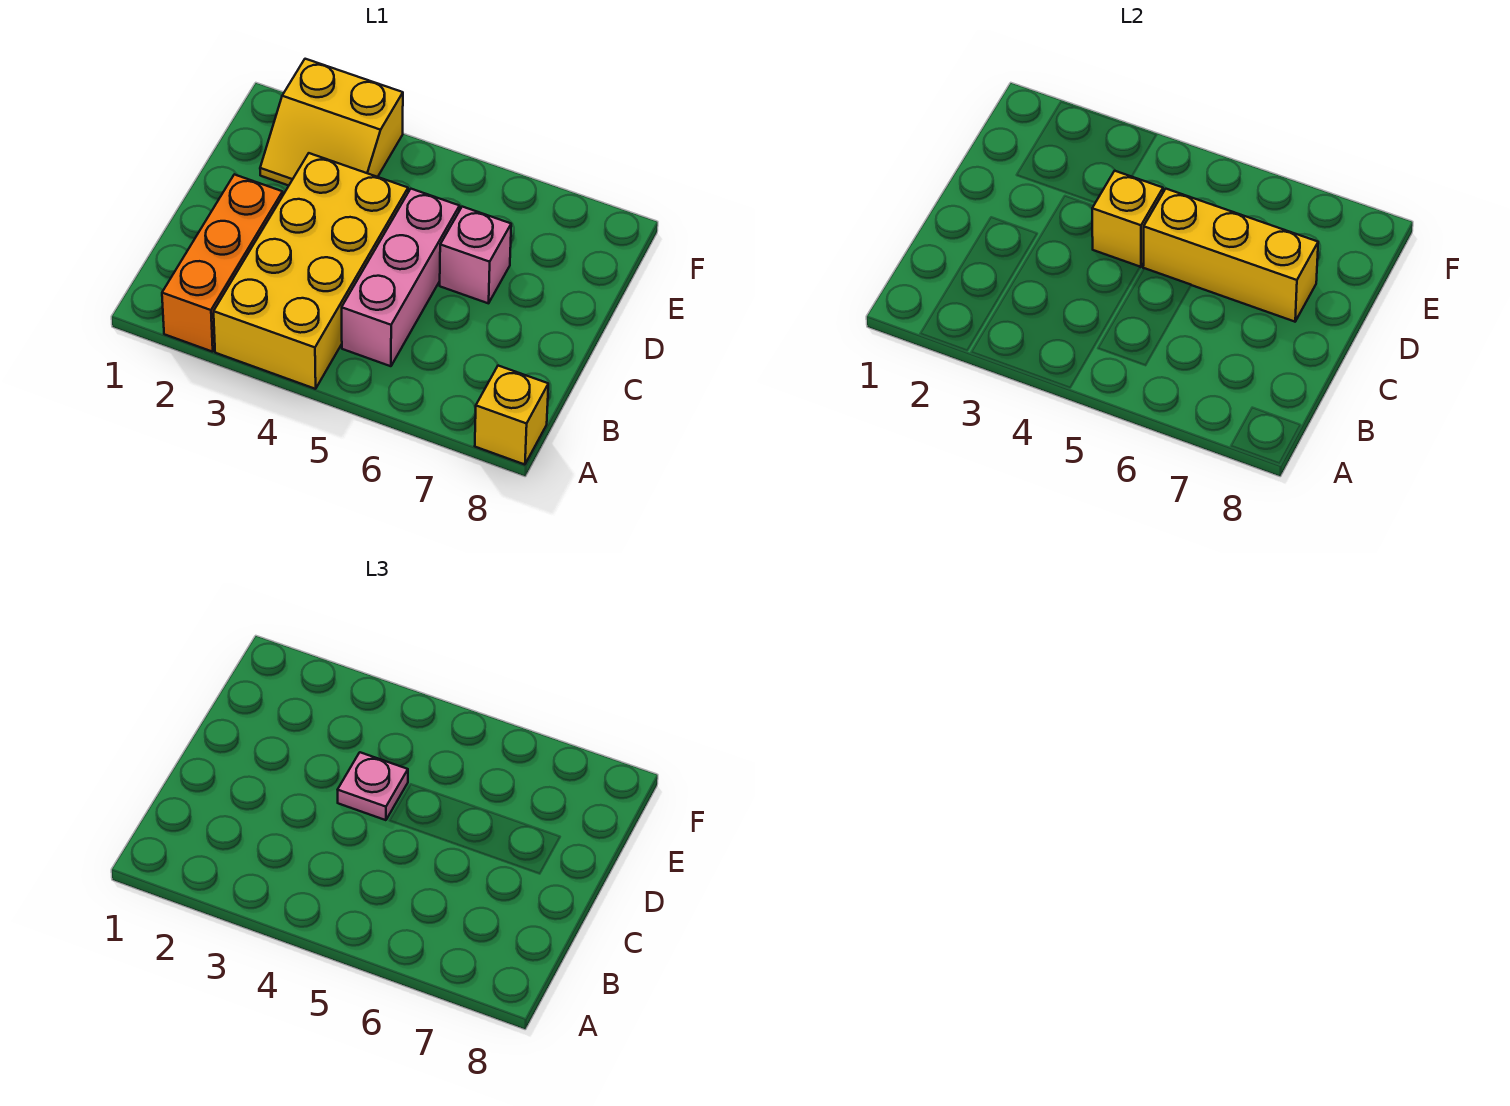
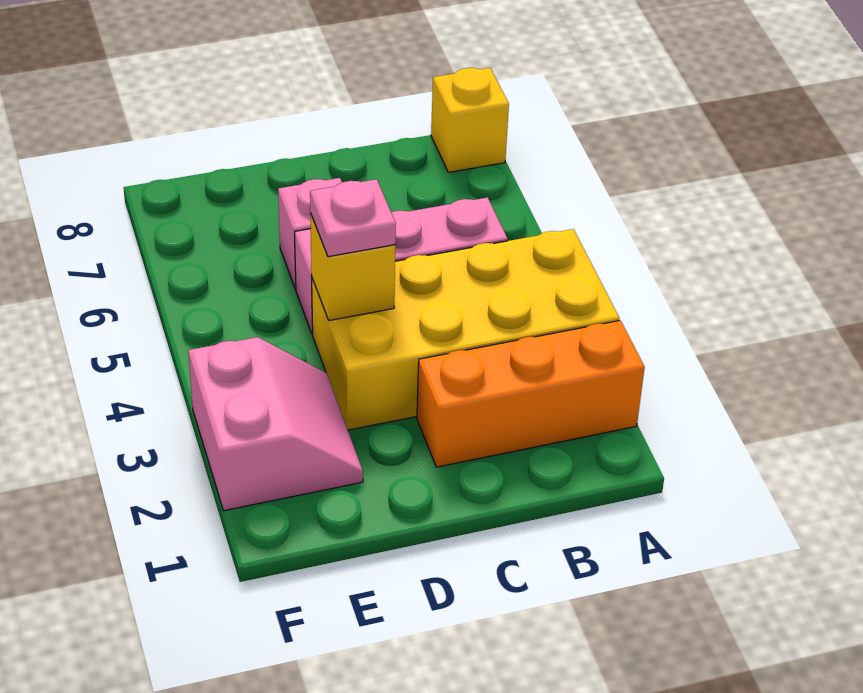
yellow brick D5:D7 level 2 -> none
yellow slope E2:F3 level 1 top F -> pink slope E2:F3 level 1 top F

